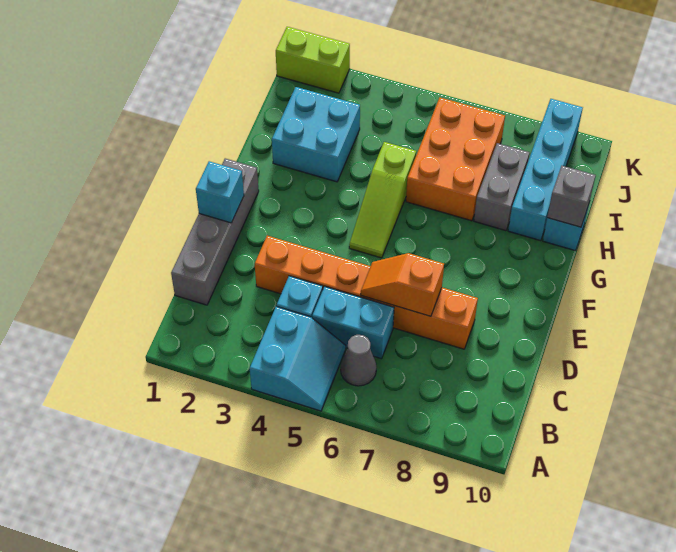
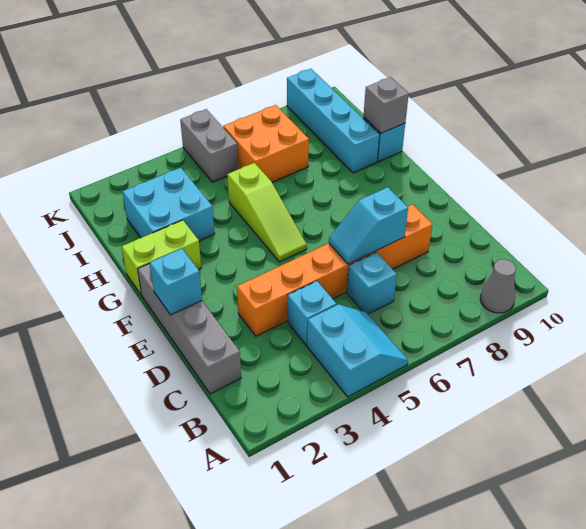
grey cone B6 level 1 -> grey cone A9 level 1
cyan brick C5:C6 level 1 -> cyan brick C6 level 1
orange slope D6:D7 level 2 top 7 -> cyan slope D6:D7 level 2 top 7
orange brick H6:J7 level 1 -> orange brick I6:J7 level 1
grey brick H8:I8 level 1 -> grey brick J5:K5 level 1
lime brick K1:K2 level 1 -> lime brick G1:G2 level 1

